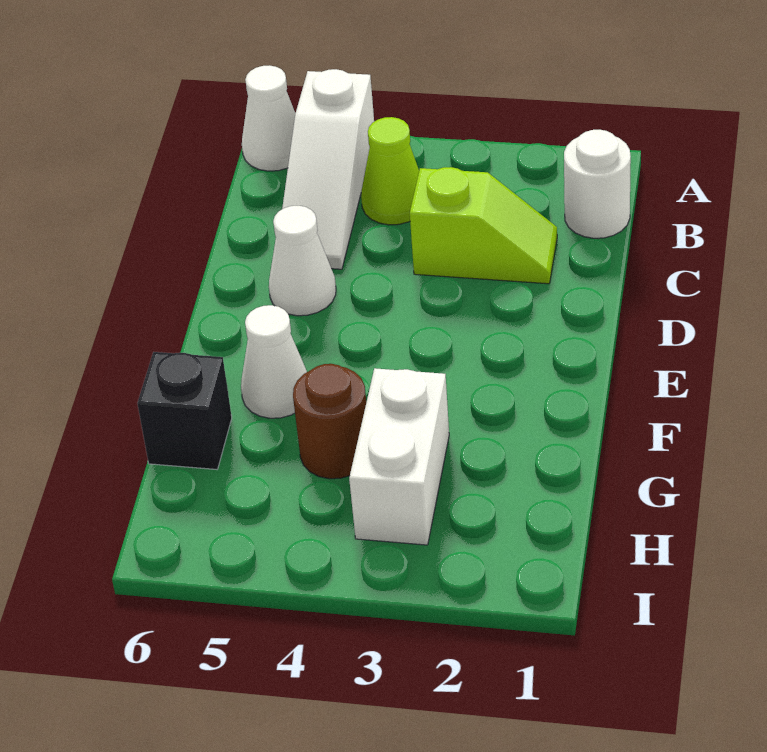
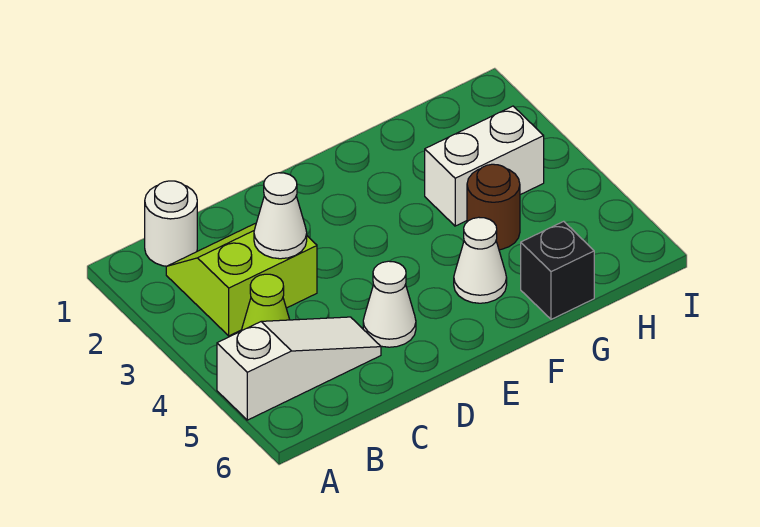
white cone A6 level 1 -> white cone C3 level 2
lime slope C2:C3 level 1 top 3 -> lime slope B2:C3 level 1 top 3

